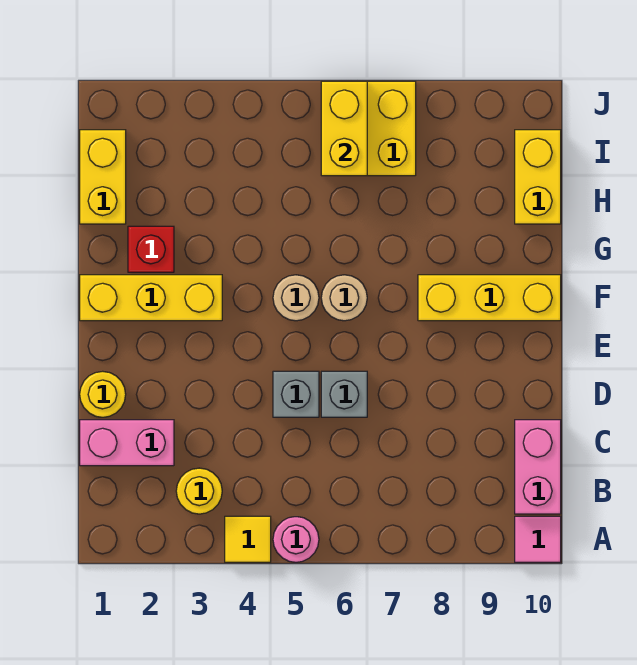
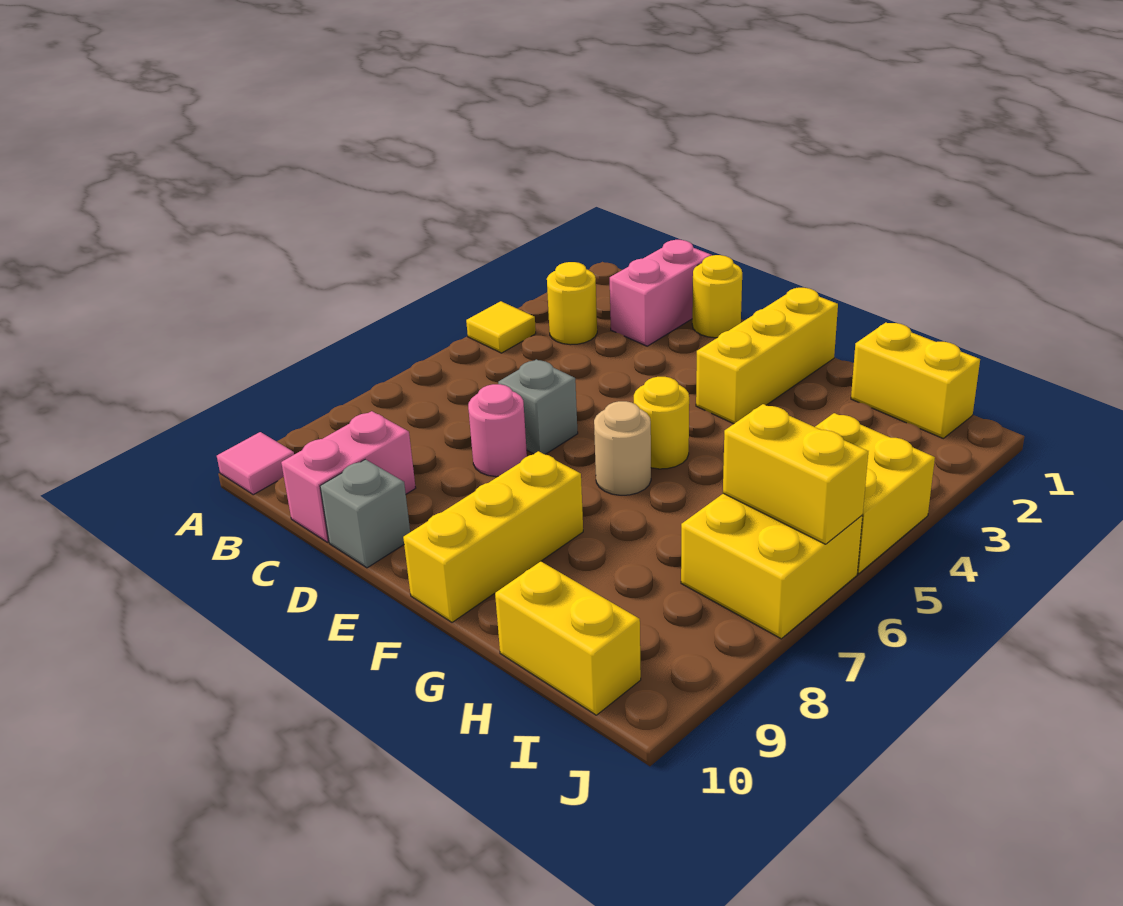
pink round brick A5 level 1 -> pink round brick D7 level 1
pink brick B10:C10 level 1 -> pink brick C9:C10 level 1
grey brick D5 level 1 -> grey brick D10 level 1
tan round brick F5 level 1 -> yellow round brick F5 level 1
red brick G2 level 1 -> none
none -> yellow brick I4:J5 level 1

